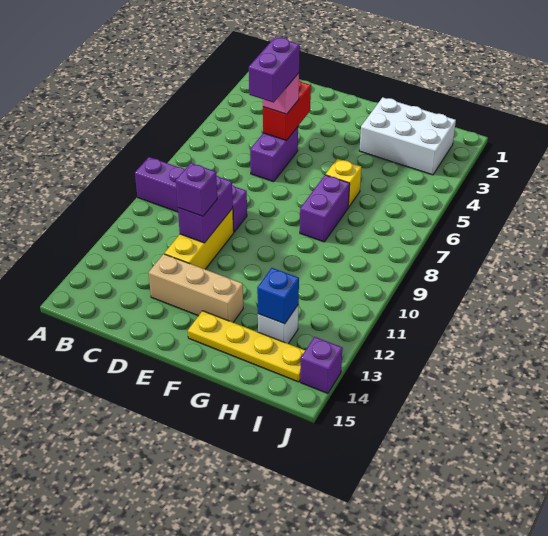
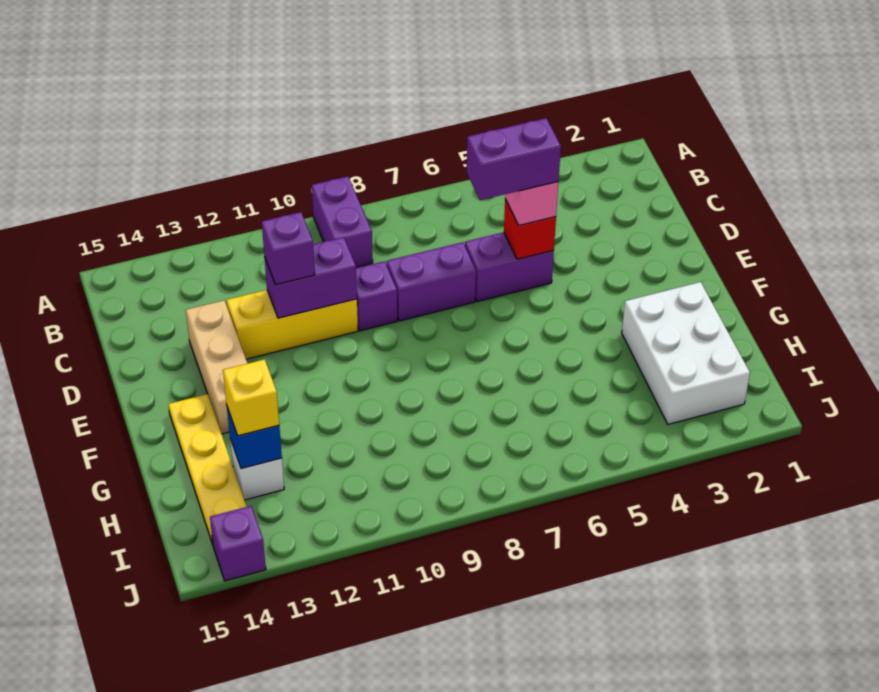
red brick D4:D5 level 2 -> red brick D5 level 2
yellow brick G6 level 1 -> yellow brick H13 level 3
purple brick G7:G8 level 1 -> purple brick D7:D8 level 1

